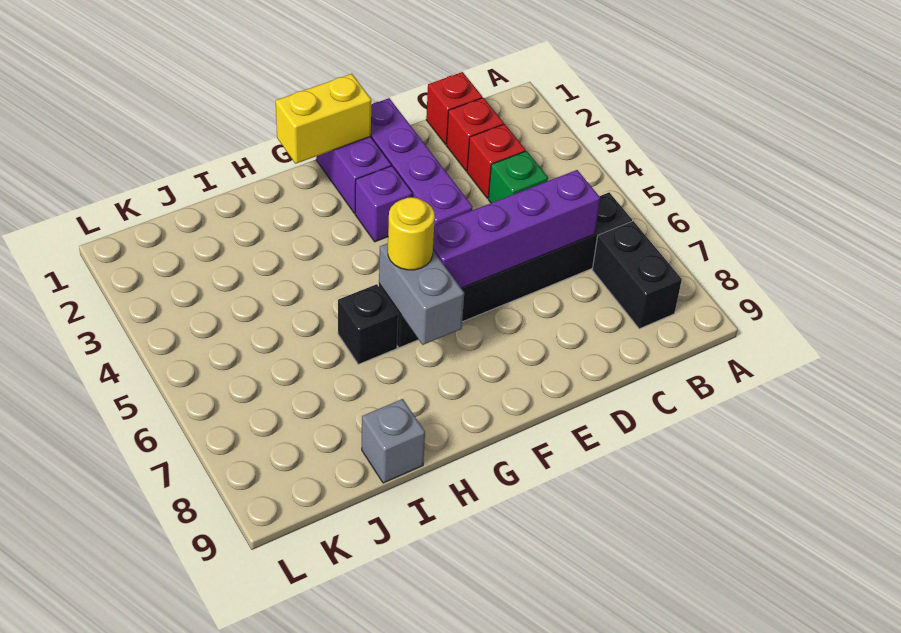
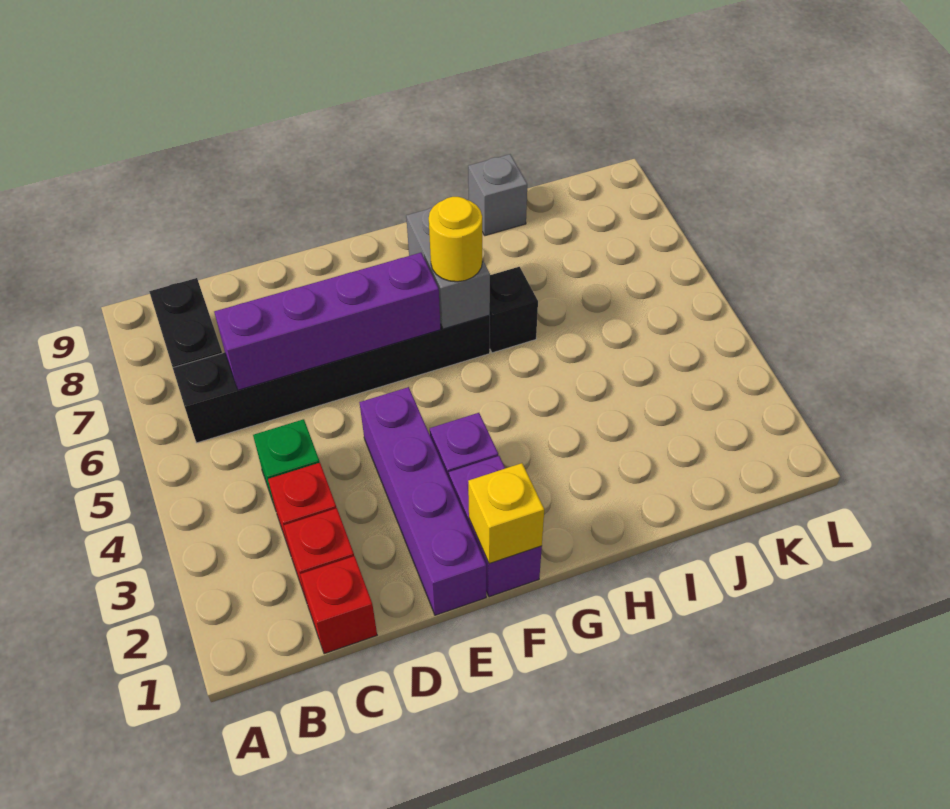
yellow brick F1:G1 level 2 -> yellow brick F1 level 2

